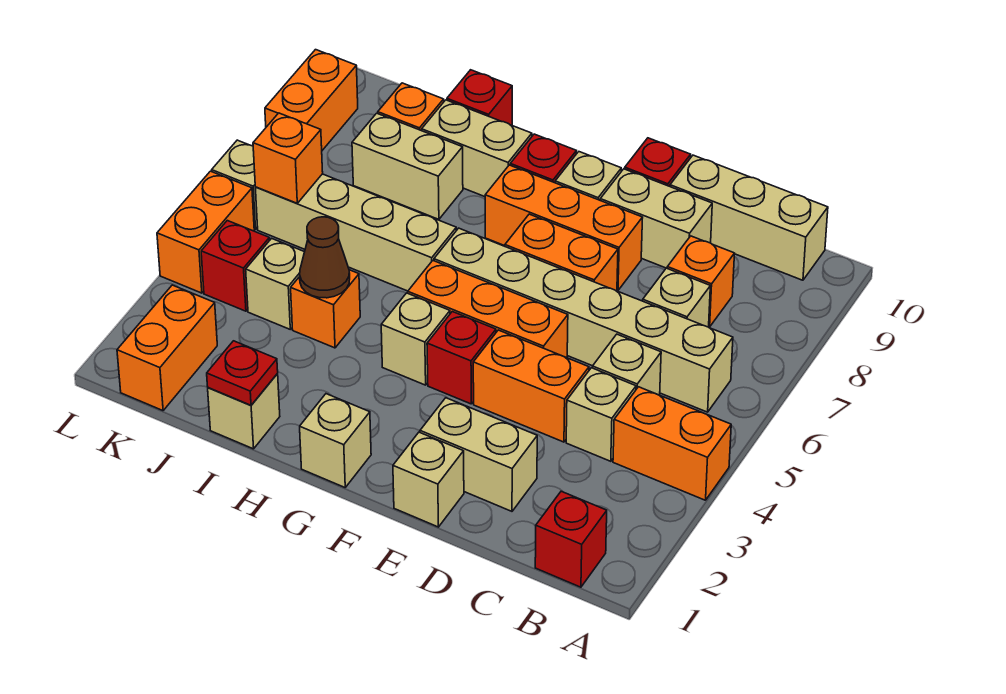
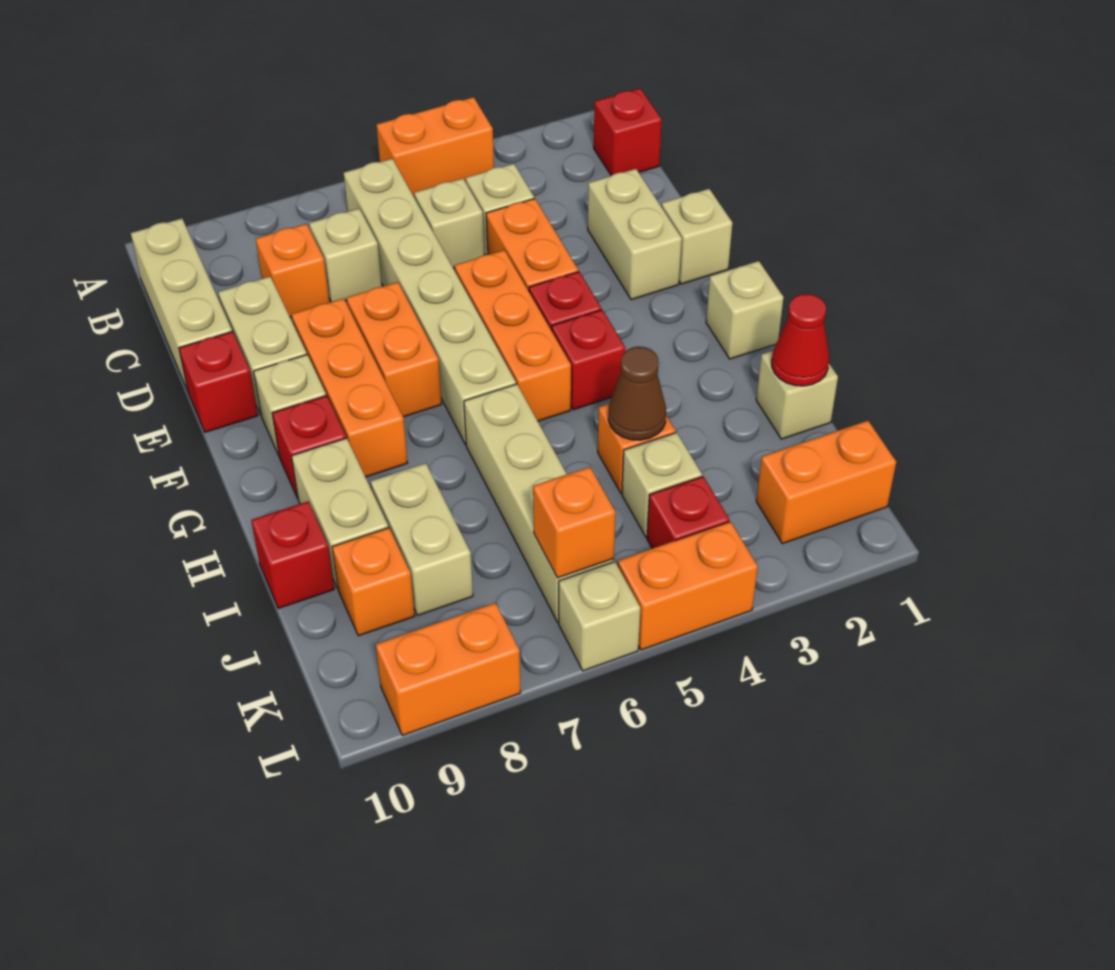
orange brick A4:B4 level 1 -> orange brick A4:A5 level 1
tan brick G4 level 1 -> red brick G4 level 1
red plate I1 level 2 -> red cone I1 level 2

